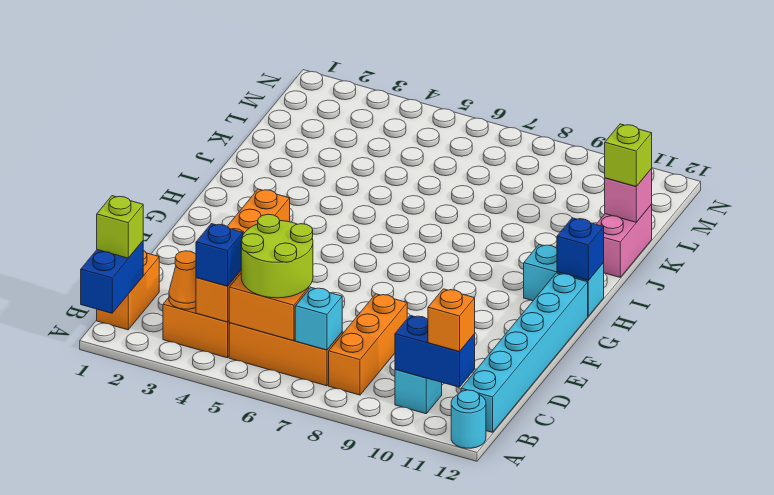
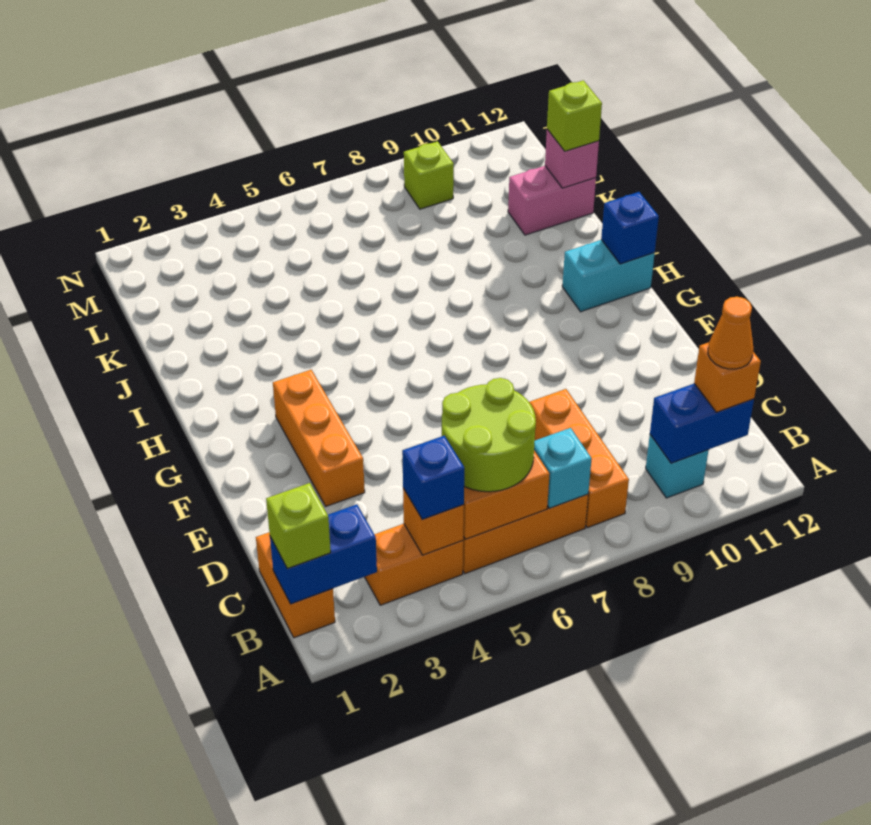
blue brick A1:B1 level 2 -> blue brick B1:B2 level 2
cyan round brick A12 level 1 -> none
orange cone B3 level 2 -> orange cone B11 level 4
cyan brick B12:G12 level 1 -> none
pink brick J12:K12 level 1 -> pink brick K11:K12 level 1
none -> lime brick M9 level 1

